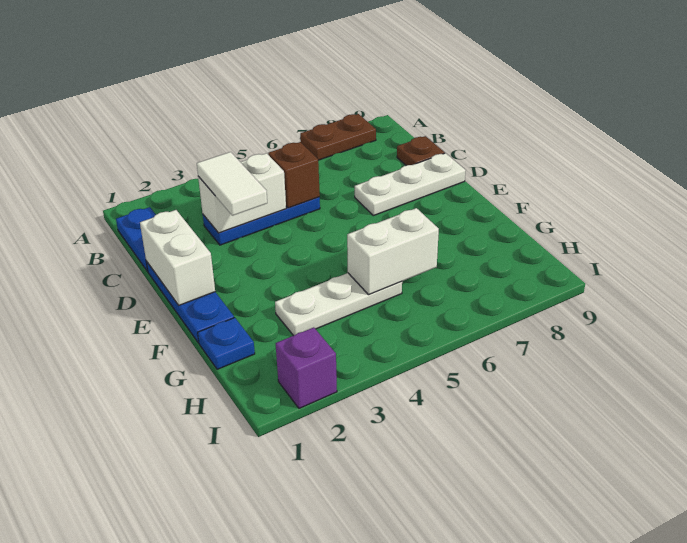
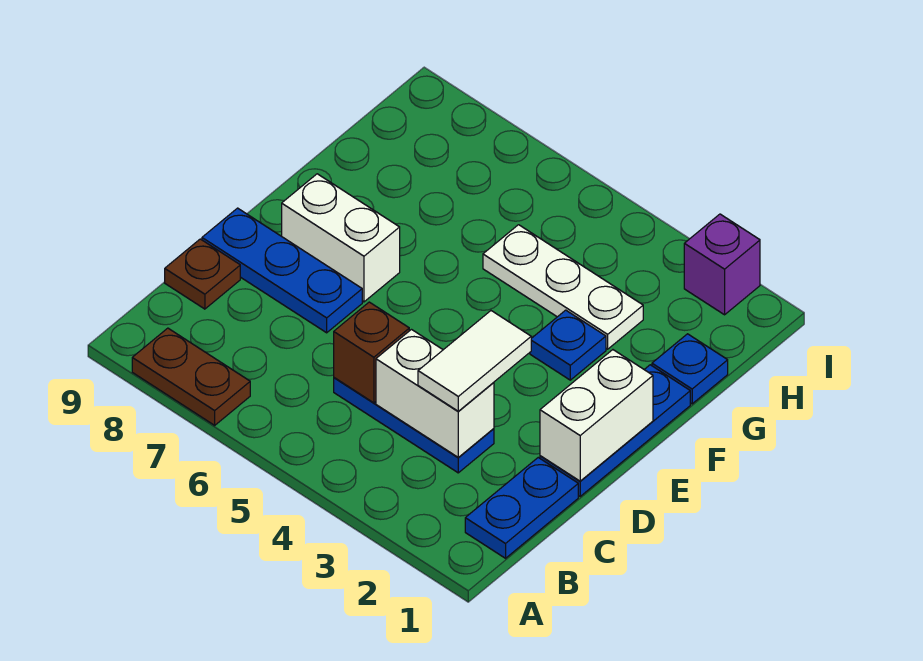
white plate D7:D9 level 1 -> blue plate D7:D9 level 1
none -> blue plate F3 level 1
white brick G5:G6 level 2 -> white brick E7:E8 level 1

